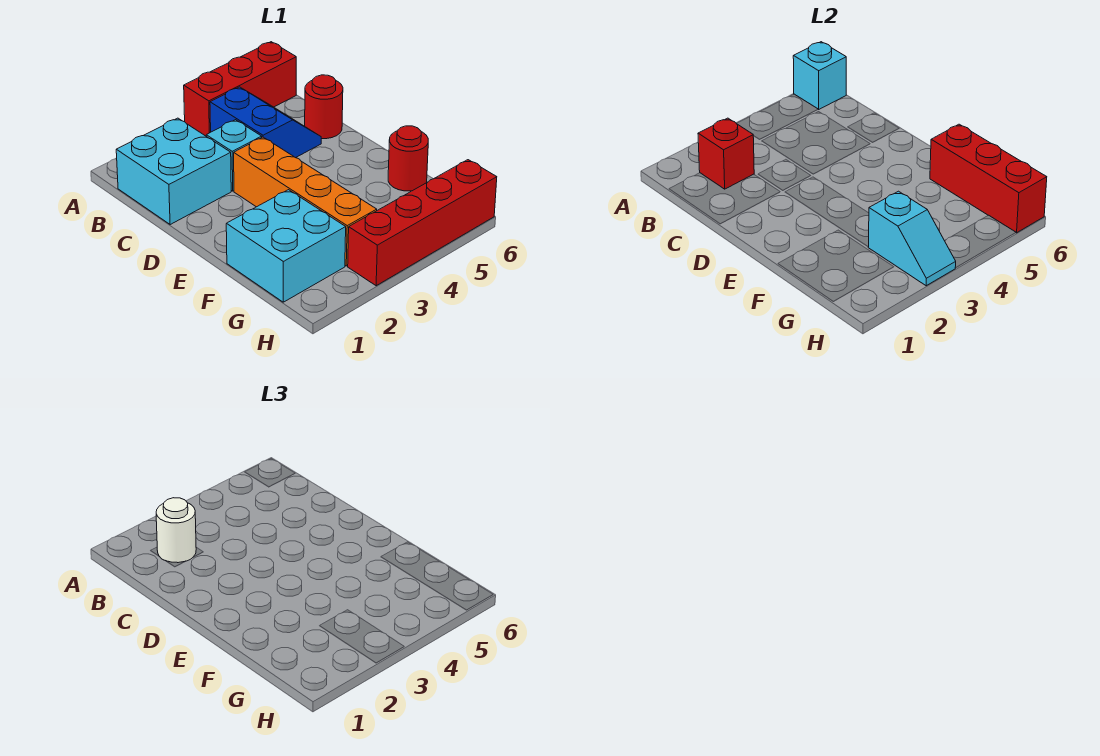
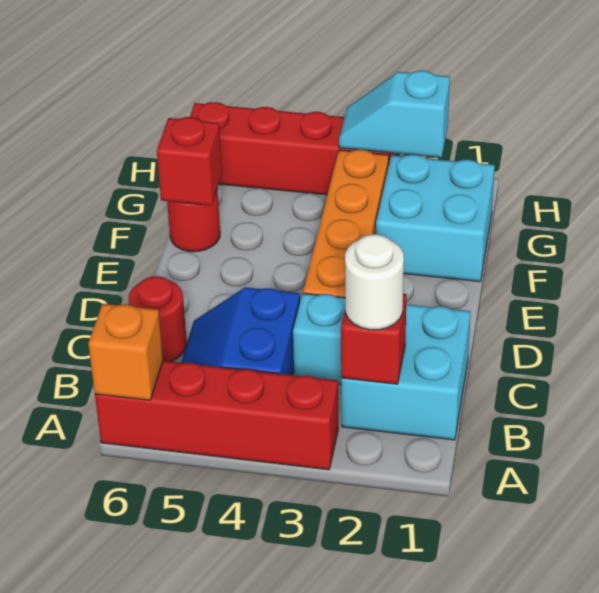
red brick A4:A6 level 1 -> red brick A3:A6 level 1
cyan brick A6 level 2 -> orange brick A6 level 2
red brick F6:H6 level 2 -> red brick F6 level 2
cyan slope G3:H3 level 2 top G -> cyan slope H2:H3 level 2 top 2

